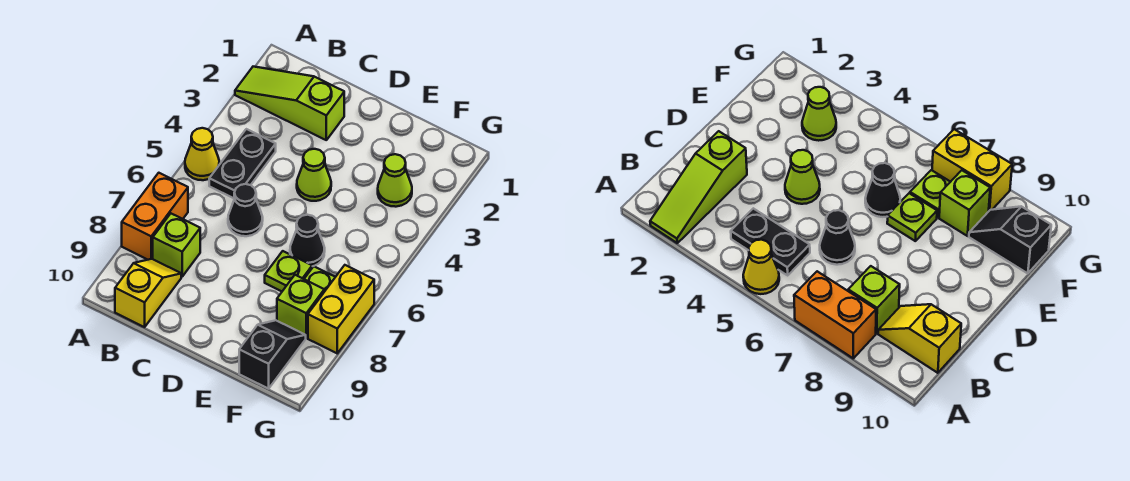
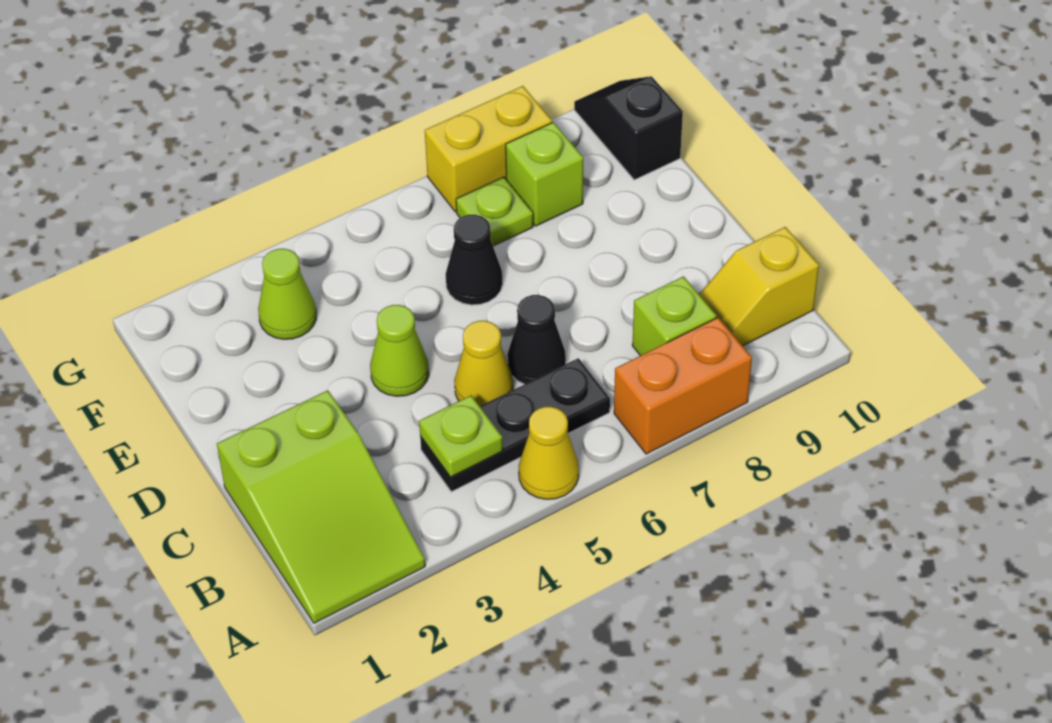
lime slope A2:C2 level 1 top C -> lime slope A1:C2 level 1 top C
black plate B4:B5 level 1 -> black plate B4:B6 level 1
none -> yellow cone C5 level 1
lime plate E7 level 1 -> lime plate B4 level 2
black slope F9:F10 level 1 top 10 -> black slope F10:G10 level 1 top F

